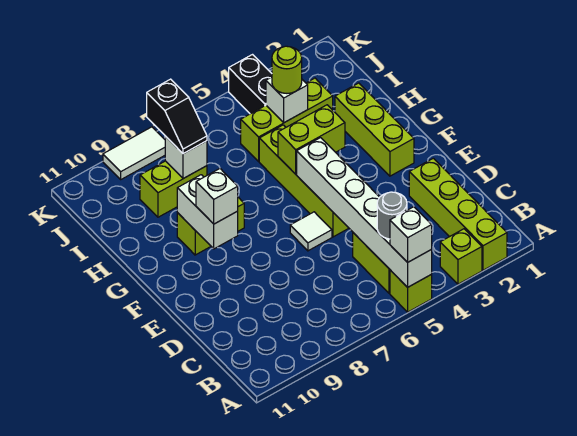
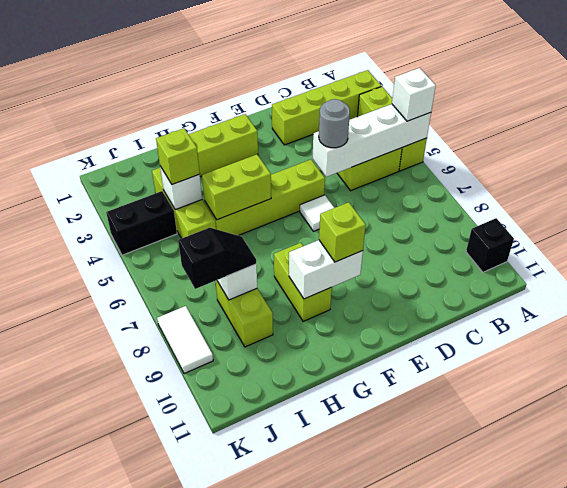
white brick A5:F5 level 2 -> white brick A5:D5 level 2
none -> black brick A10 level 1
grey round brick B5 level 3 -> grey round brick D5 level 3
white brick F9 level 3 -> lime brick F9 level 3
lime brick G4:G5 level 2 -> lime brick G5:H5 level 2
lime round brick I4 level 3 -> lime brick I4 level 3

